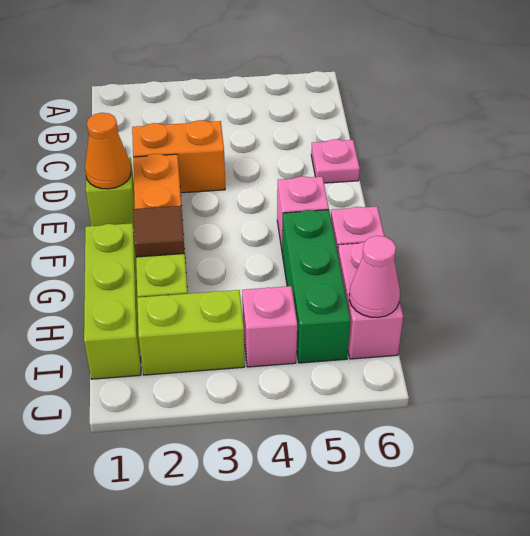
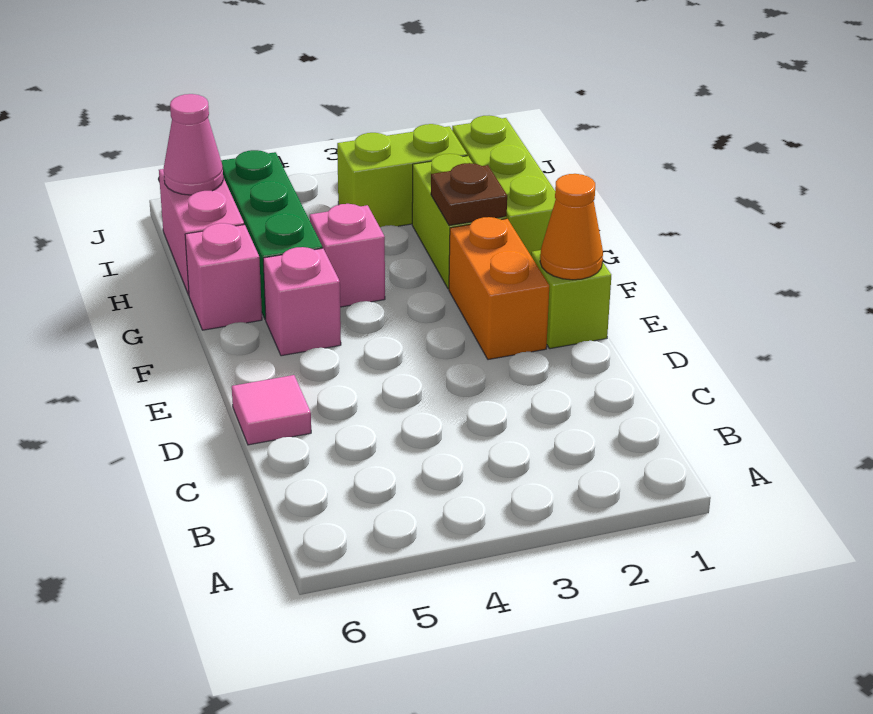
orange brick D2:D3 level 1 -> none
pink plate D6 level 1 -> pink tile D6 level 1
brown tile G2 level 2 -> brown plate G2 level 2
pink brick I4 level 1 -> pink brick G4 level 1

